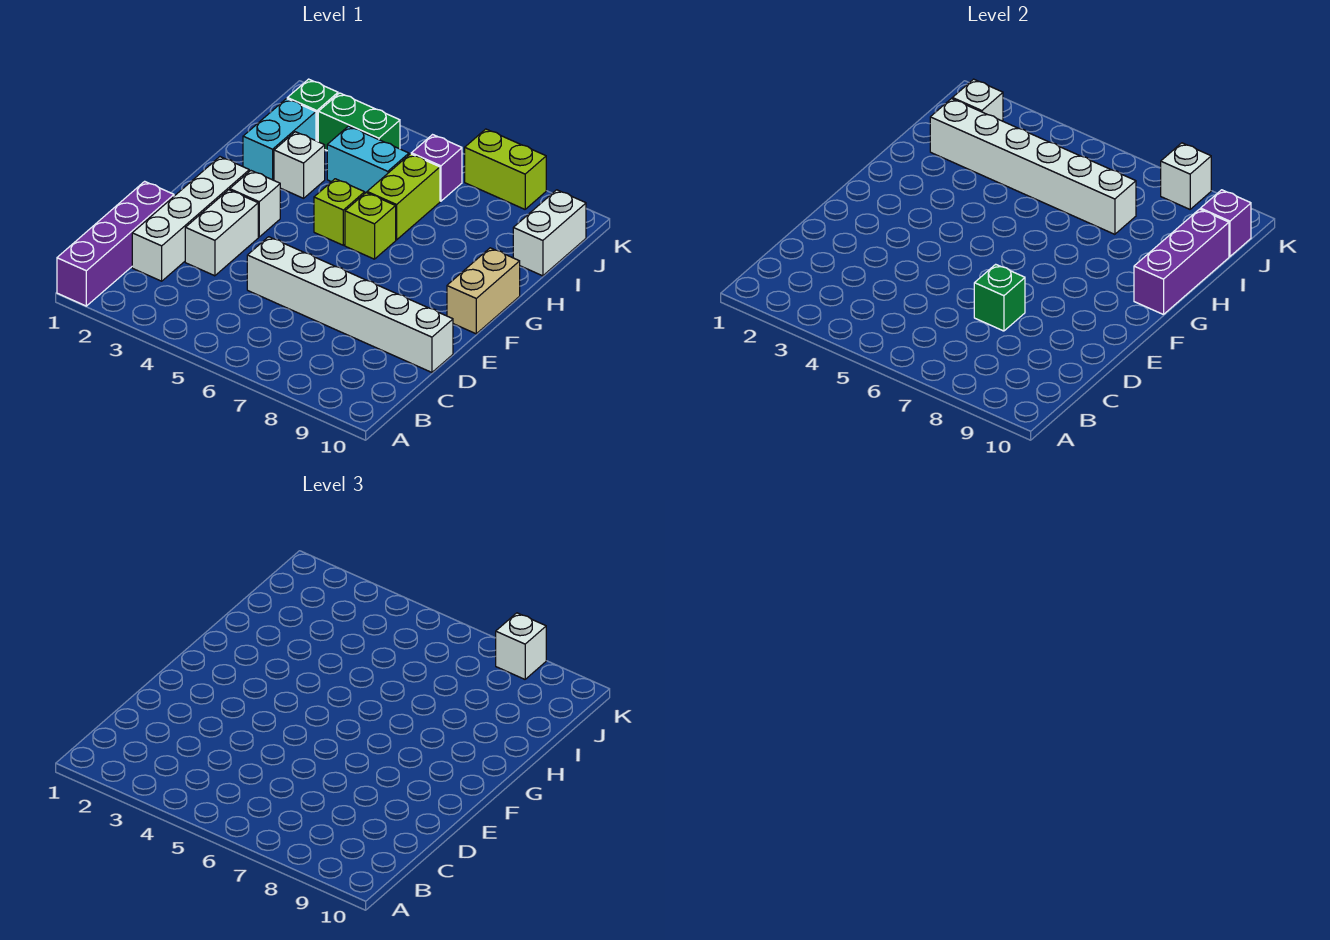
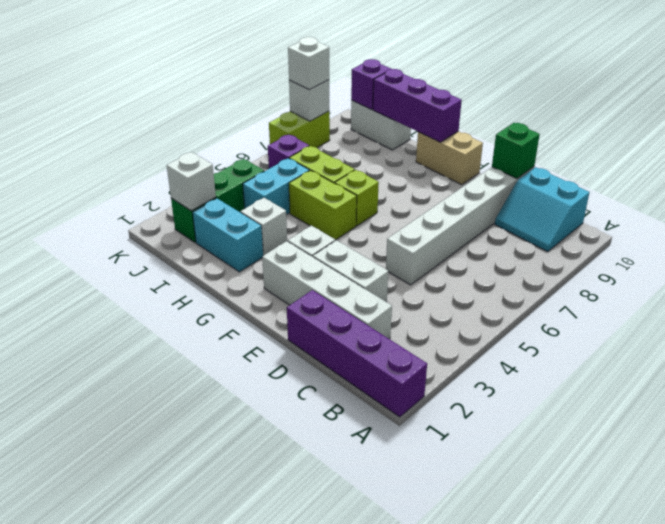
none -> cyan slope B9:C10 level 1 top 10
green brick D7 level 2 -> green brick D10 level 2
lime brick G5 level 1 -> lime brick G5:H5 level 1
white brick I2:I7 level 2 -> none

